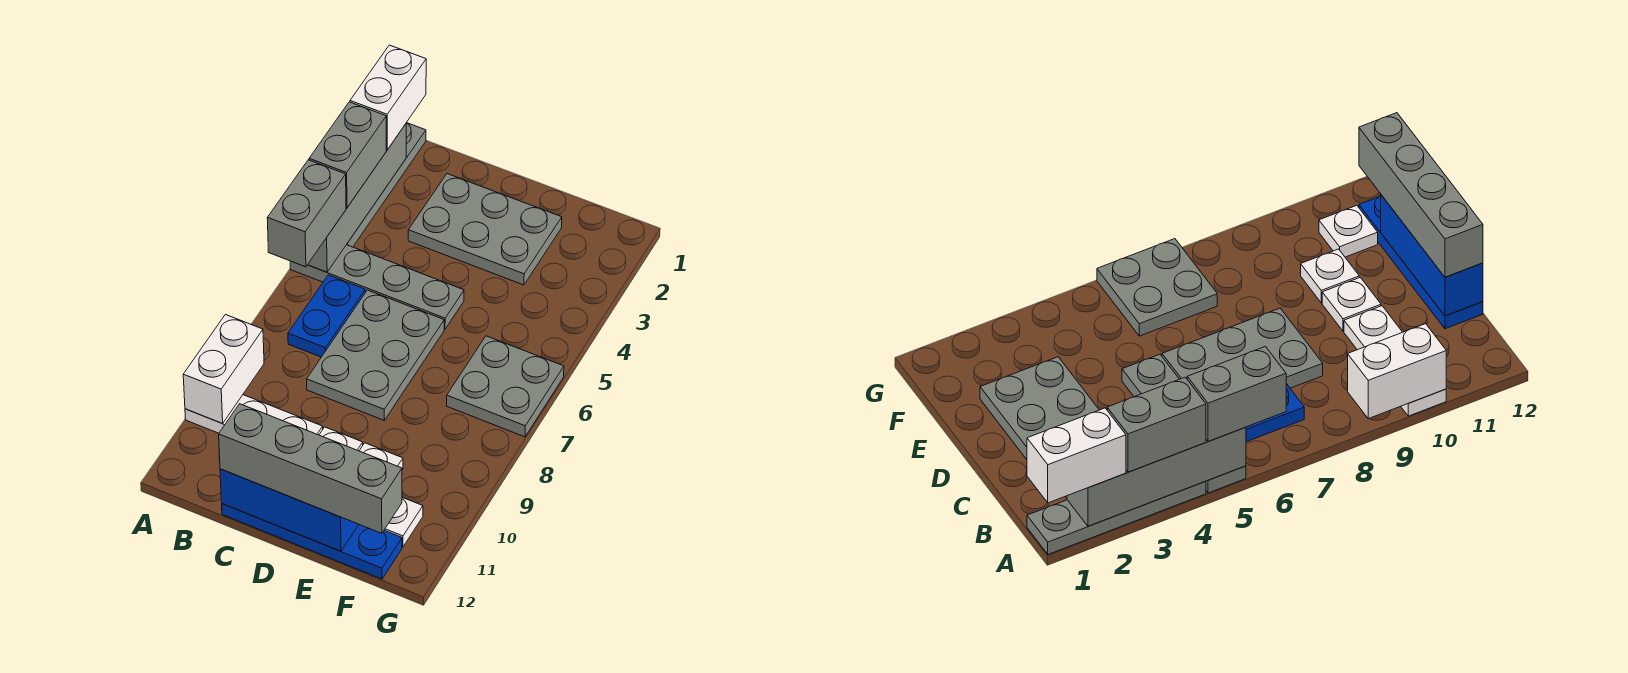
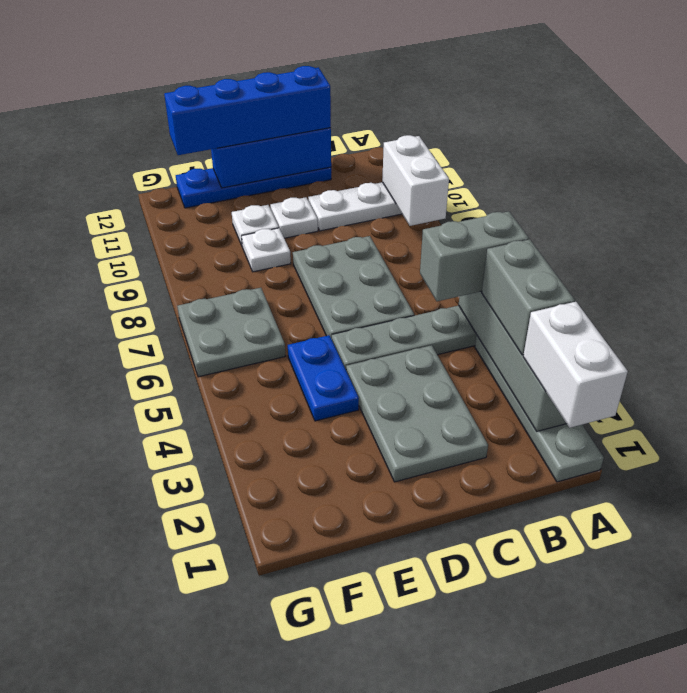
grey brick A5:A6 level 3 -> grey brick A5:B5 level 3
blue plate B6:B7 level 1 -> blue plate E4:E5 level 1
grey plate C2:E3 level 1 -> grey plate C2:D4 level 1
grey brick C12:F12 level 3 -> blue brick C12:F12 level 3
white plate F11 level 1 -> white plate E9 level 1

